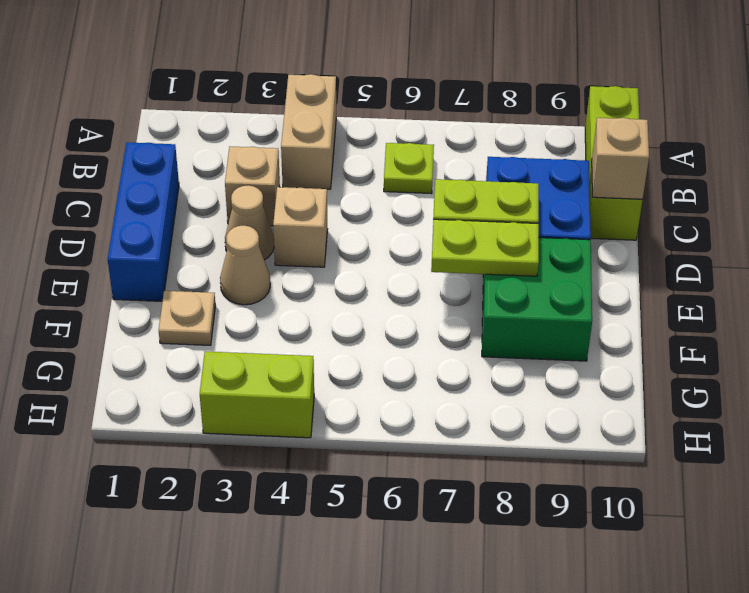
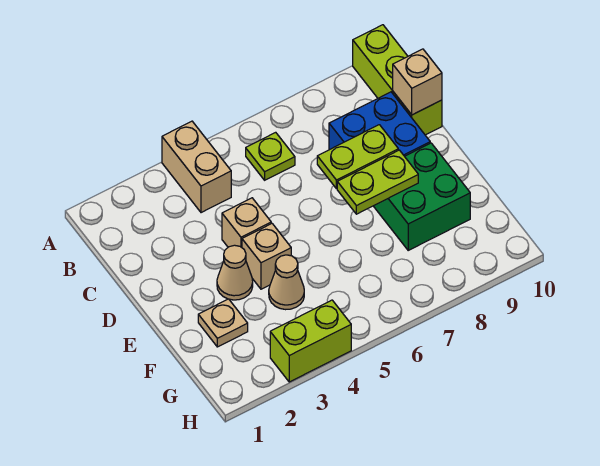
blue brick C1:E1 level 1 -> none
tan brick C3 level 1 -> tan brick E4 level 1
tan cone D3 level 1 -> tan cone F4 level 1

